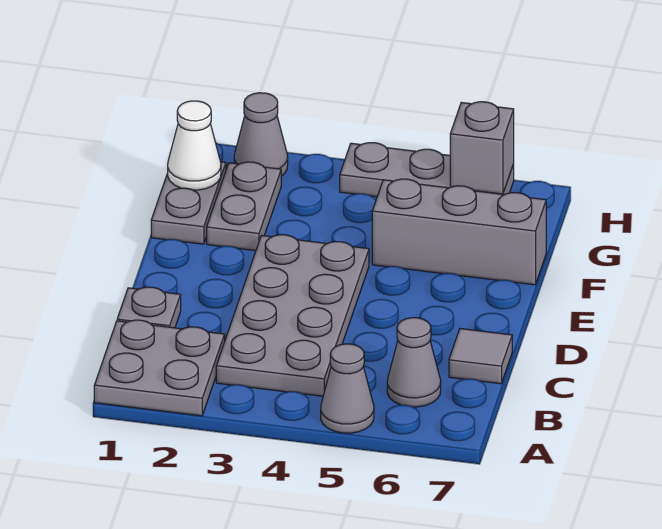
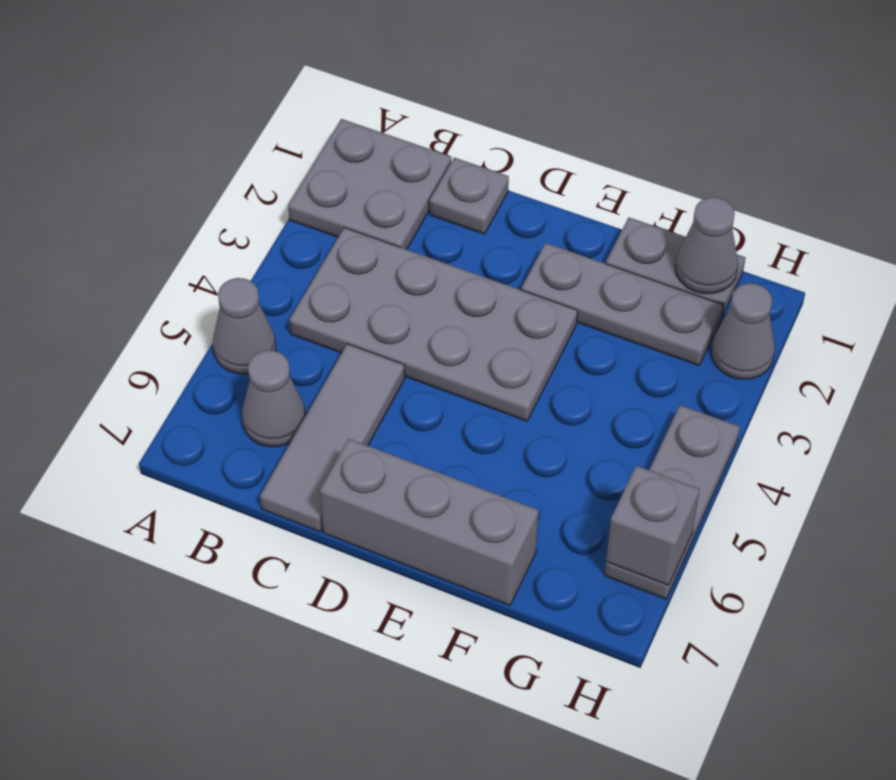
grey tile C7 level 1 -> grey tile C5:C7 level 1
grey plate F2:G2 level 1 -> grey plate E2:G2 level 1
grey brick F5:F7 level 1 -> grey brick D7:F7 level 1
white cone G1 level 2 -> grey cone G1 level 2

